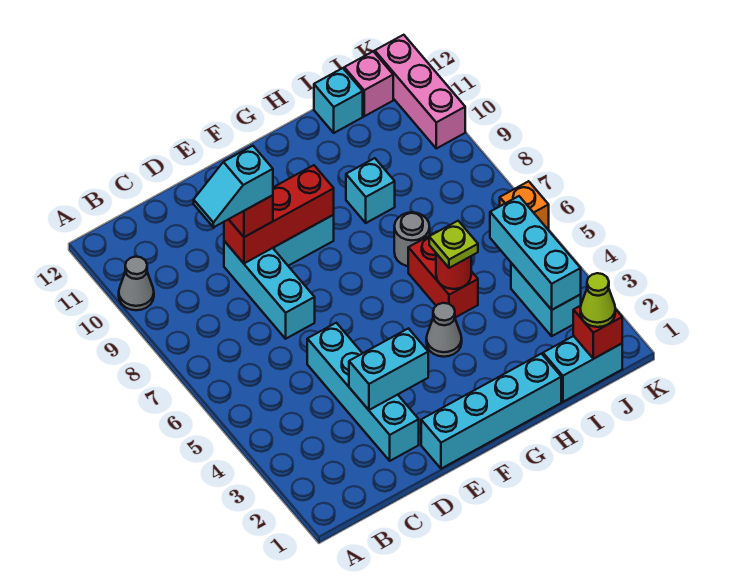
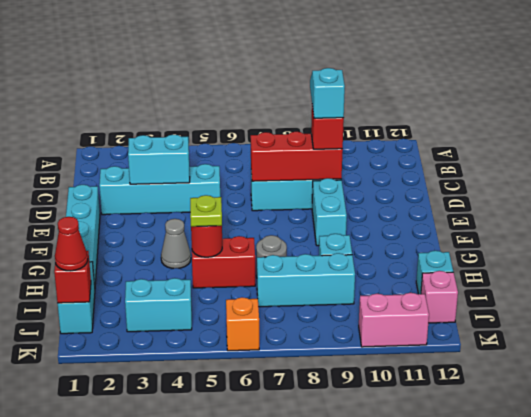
grey cone A10 level 1 -> none
cyan brick D3:E3 level 2 -> cyan brick D3:D4 level 2
red brick D9:F9 level 2 -> red brick D7:D9 level 2
lime cone J1 level 3 -> red cone J1 level 3
cyan brick J3:J5 level 2 -> cyan brick I7:I9 level 1
pink brick K10:K12 level 1 -> pink brick K10:K11 level 1

